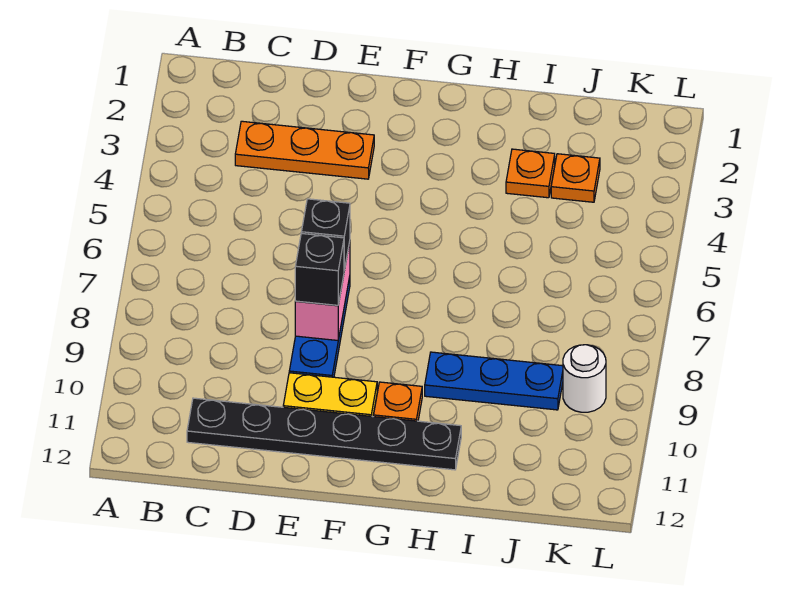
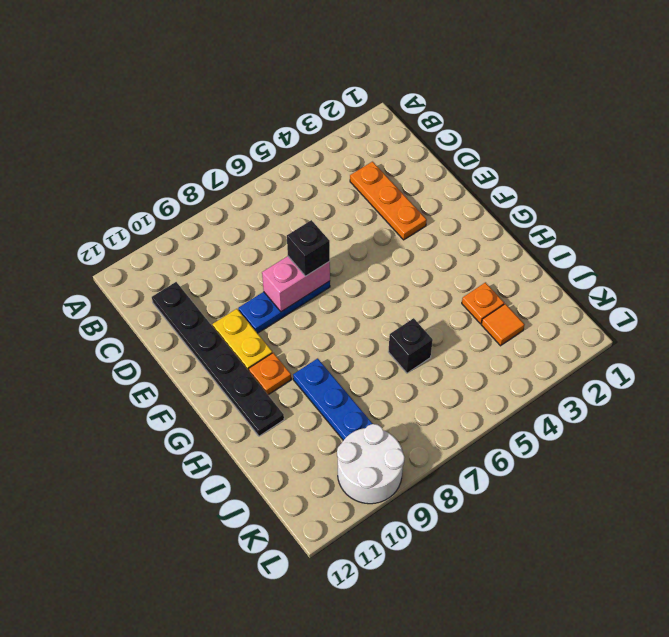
black brick E8 level 3 -> black brick I6 level 1
orange plate J3 level 1 -> orange tile J3 level 1
white round brick K9 level 1 -> white round brick K9:L10 level 1

